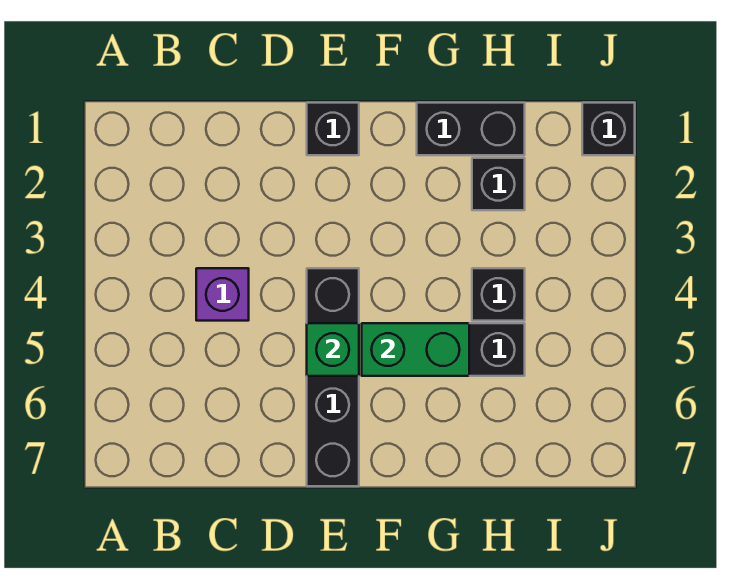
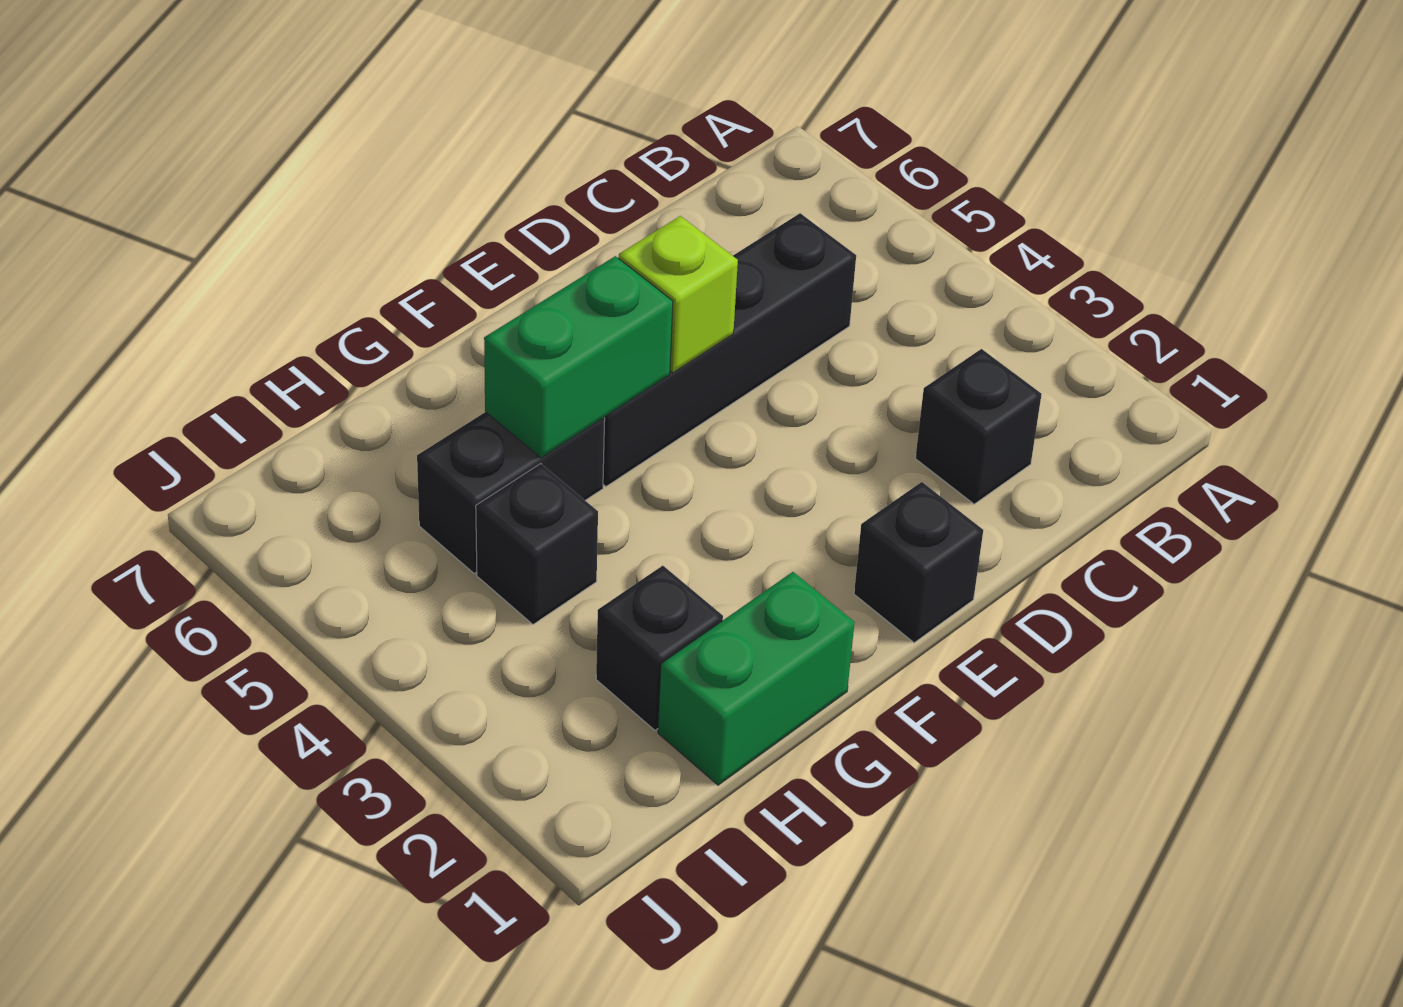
purple brick C4 level 1 -> none
black brick E4:E7 level 1 -> black brick C5:F5 level 1
green brick E5 level 2 -> lime brick E5 level 2
black brick G1:H1 level 1 -> green brick G1:H1 level 1
black brick J1 level 1 -> black brick C2 level 1

